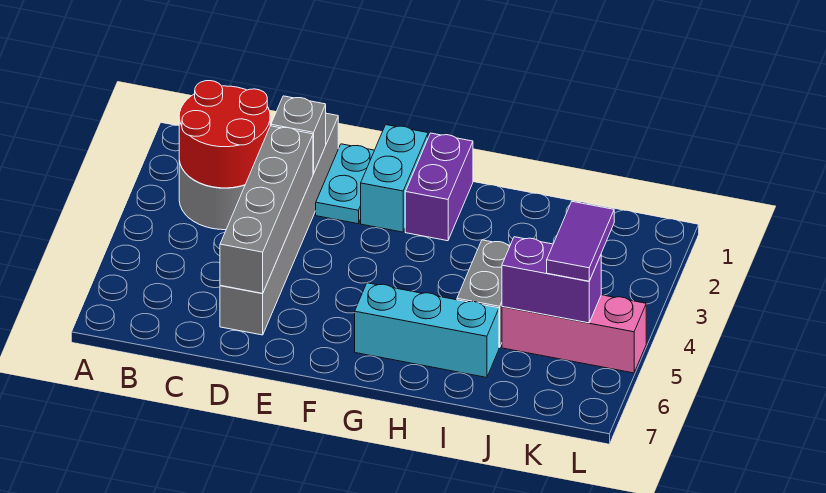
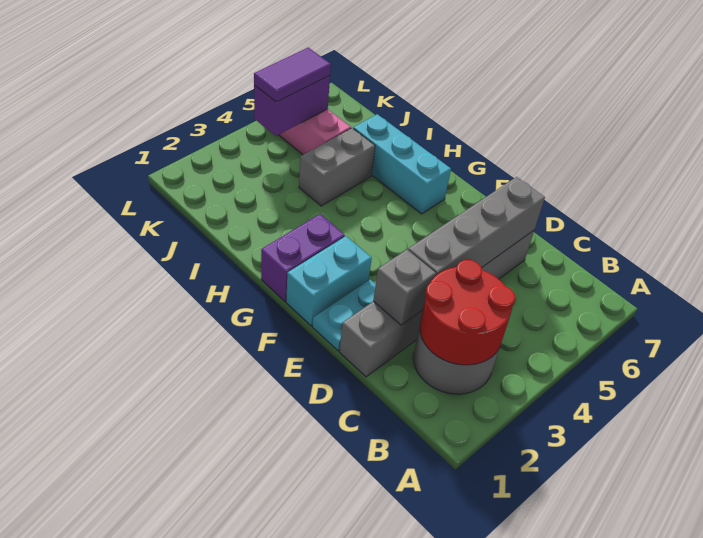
purple brick J5:K5 level 2 -> purple brick K4:K5 level 2

